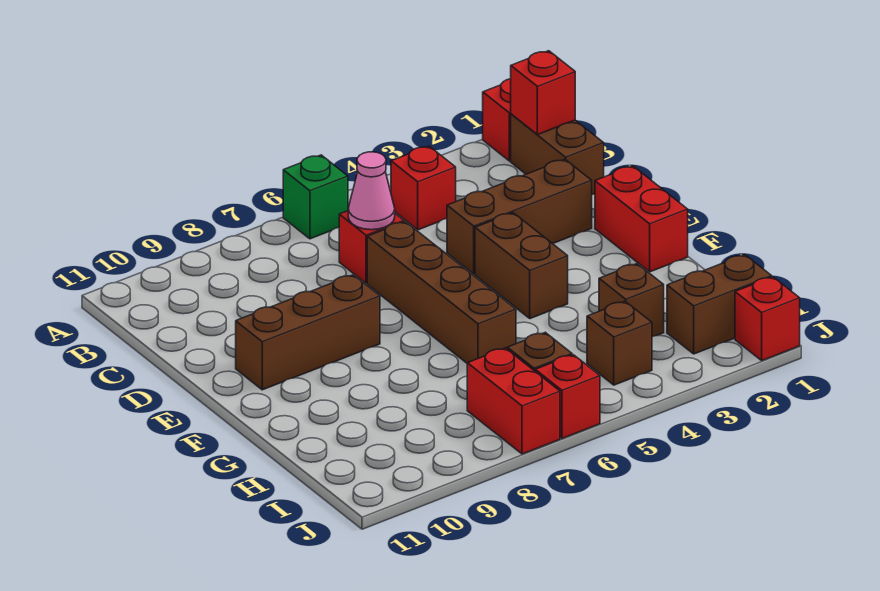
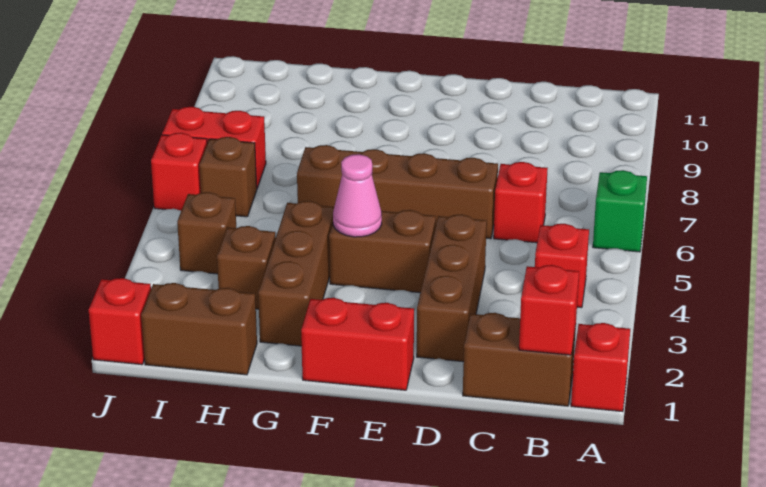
pink cone C6 level 2 -> pink cone F4 level 2
brown brick E8:E10 level 1 -> brown brick G2:G4 level 1
brown brick I1:I2 level 1 -> brown brick H1:I1 level 1

